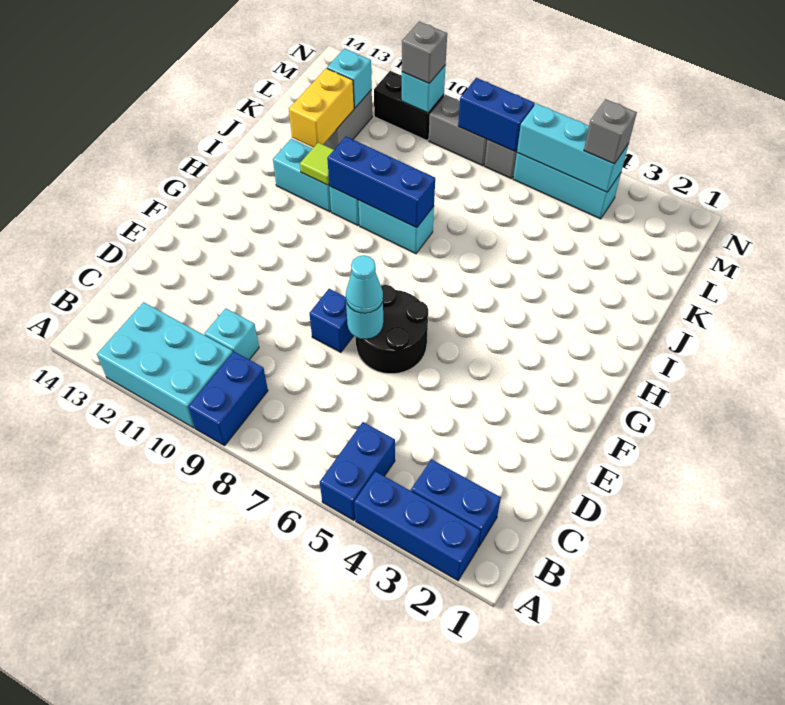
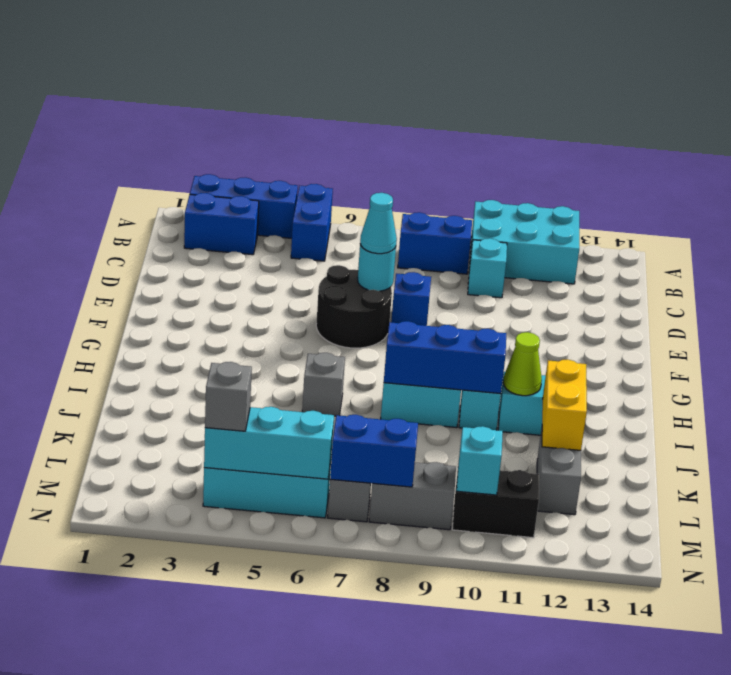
blue brick A9:B9 level 1 -> blue brick B8:B9 level 1
lime tile I11 level 2 -> lime cone I11 level 2
cyan brick L12 level 2 -> none
grey brick M10 level 3 -> grey brick I6 level 1

